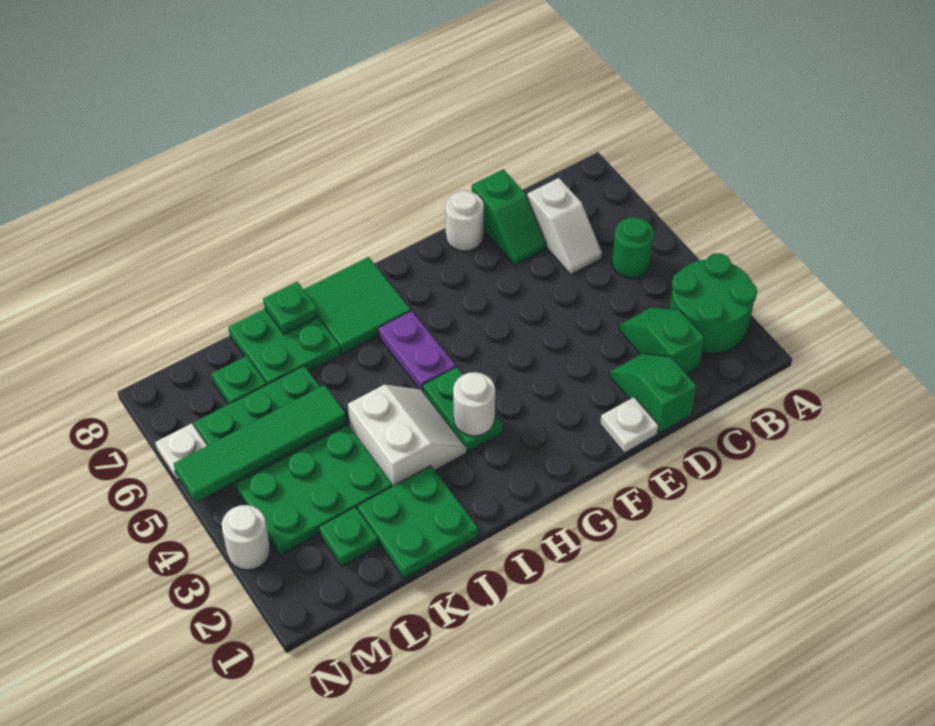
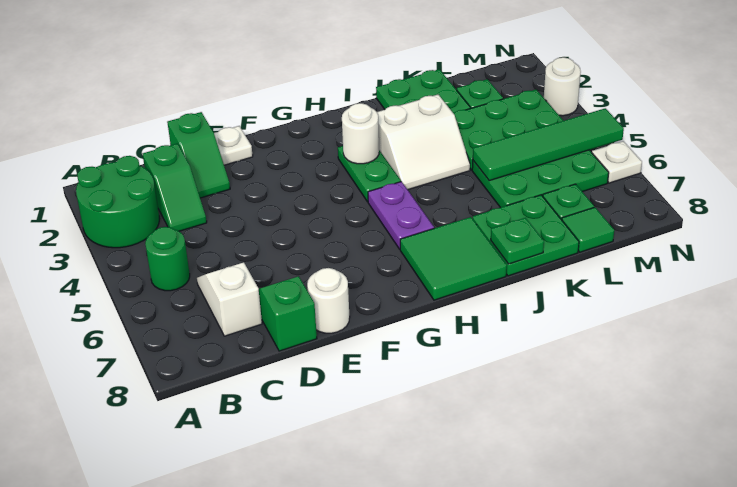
white slope I3:J4 level 1 top J -> white slope I3:J4 level 1 top 3
none -> green tile L8 level 1

